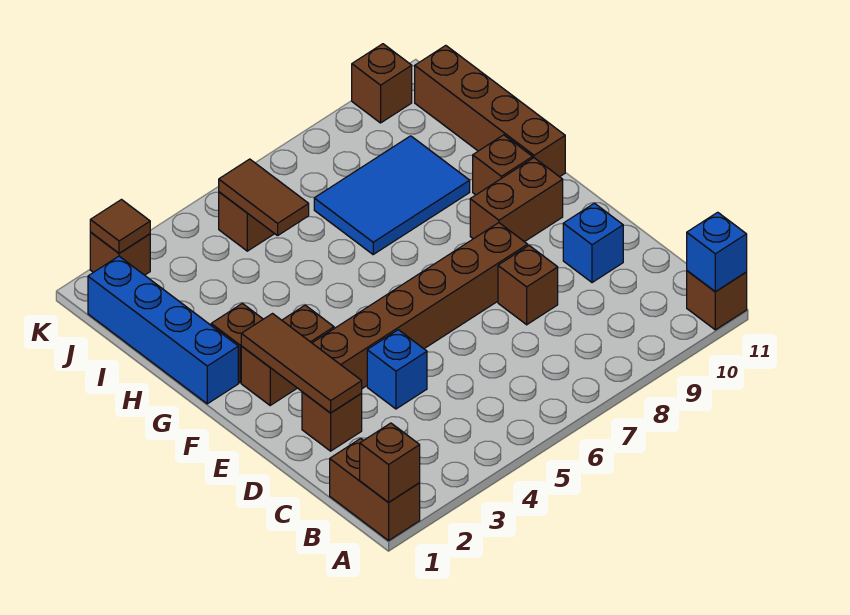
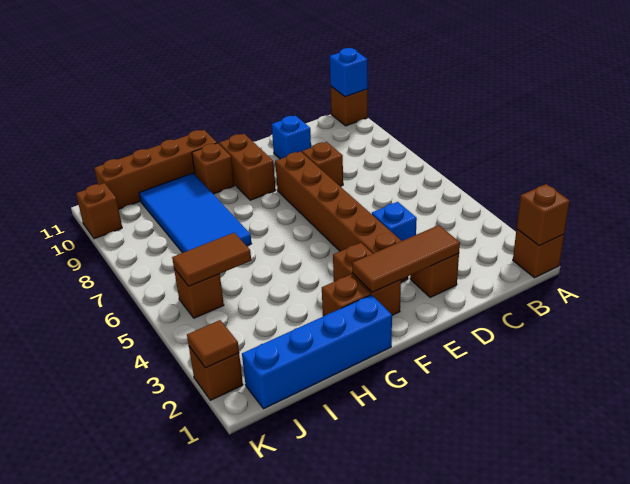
brown brick A1:B1 level 1 -> brown brick A1 level 1
blue tile H7:I9 level 1 -> blue tile H7:I10 level 1

